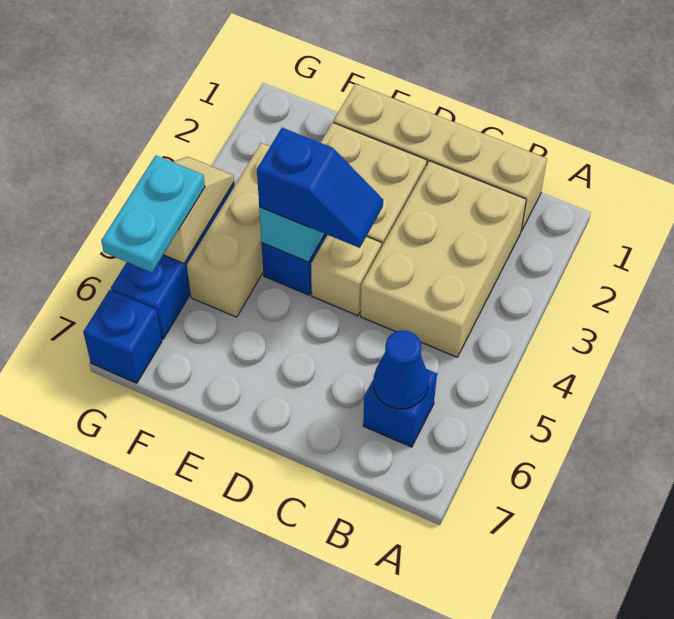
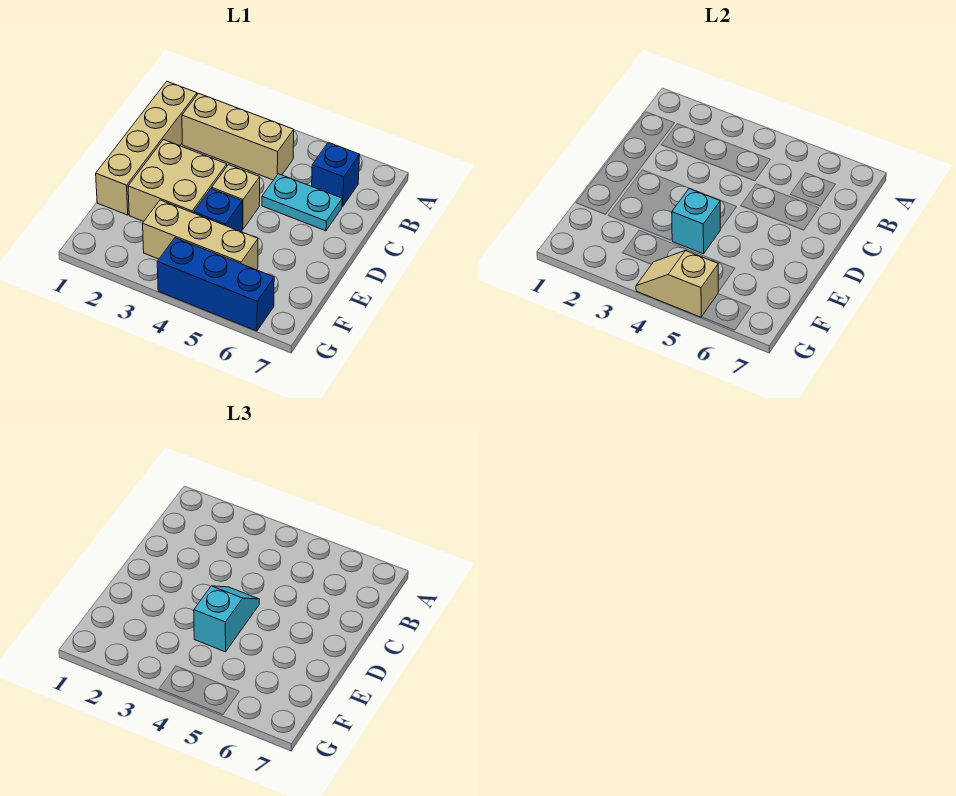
tan brick B2:C4 level 1 -> tan brick B2:B4 level 1
blue cone B6 level 2 -> none
blue slope D4:E4 level 3 top E -> cyan slope D4:E4 level 3 top E
cyan plate G5:G6 level 3 -> cyan plate C5:C6 level 1
blue brick G7 level 1 -> none

